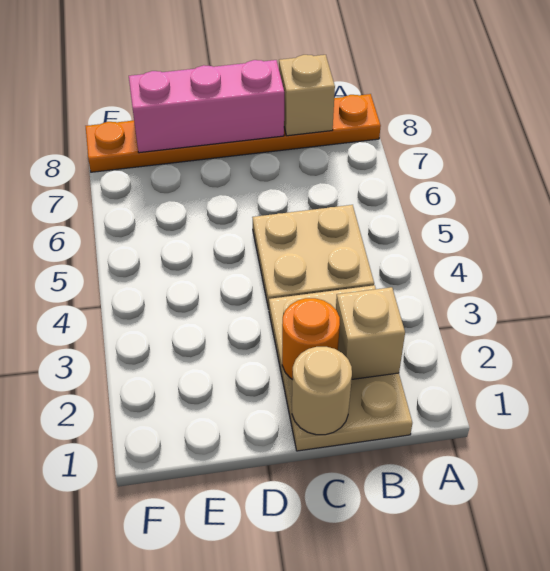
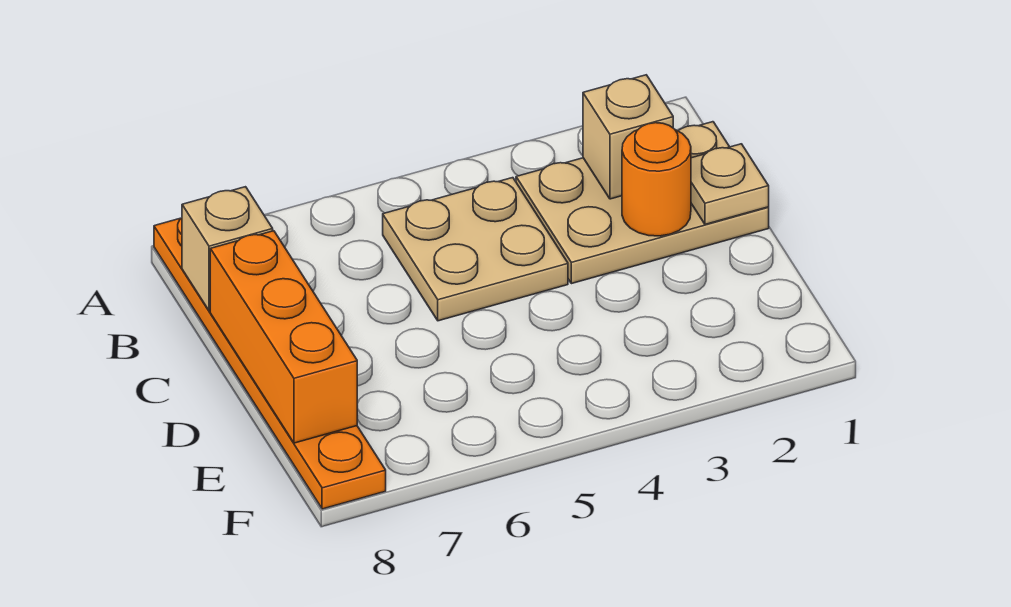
tan round brick C1 level 2 -> tan plate C1 level 2
pink brick C8:E8 level 2 -> orange brick C8:E8 level 2

